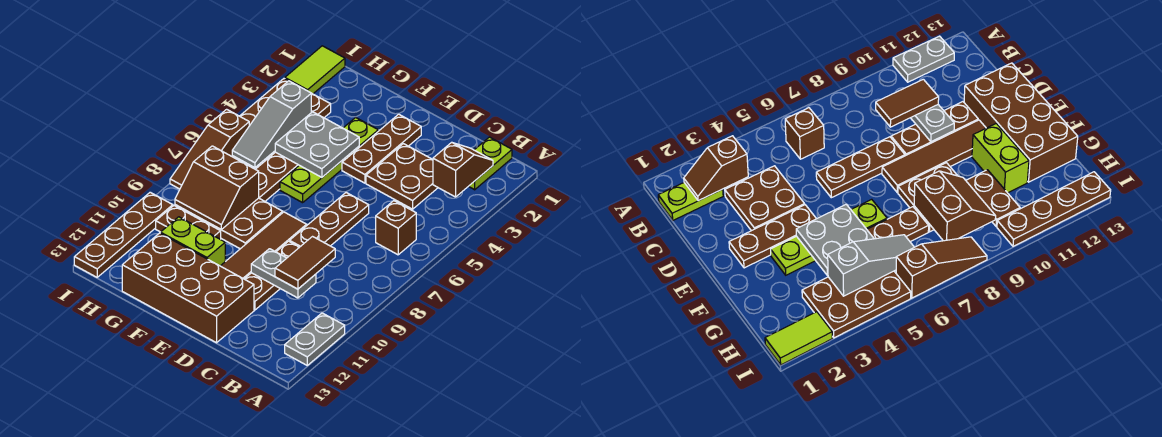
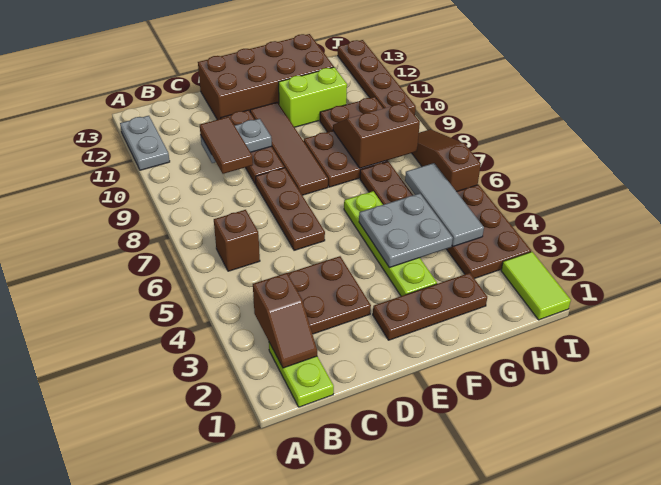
brown plate E2:E4 level 1 -> brown plate E2:G2 level 1
grey slope H4:H6 level 2 top 4 -> grey tile H4:H6 level 2

